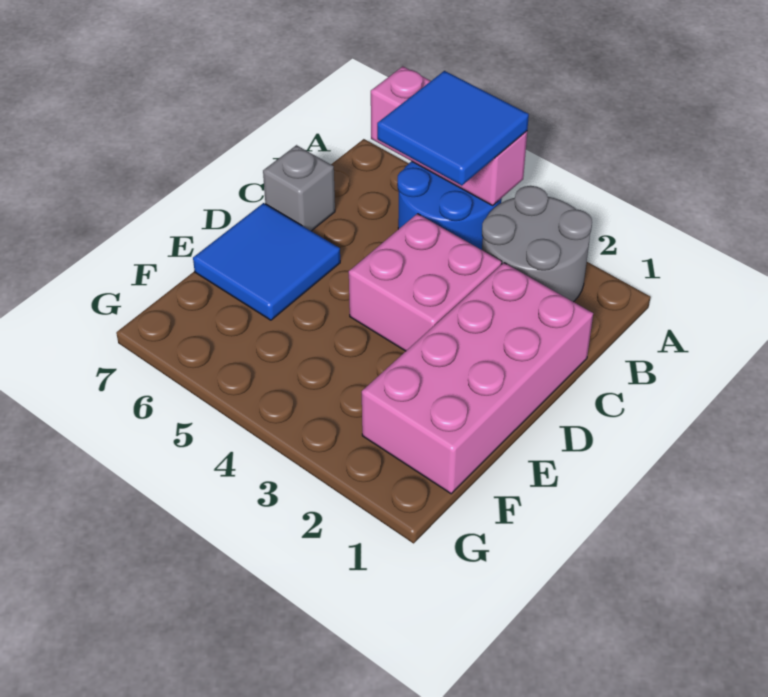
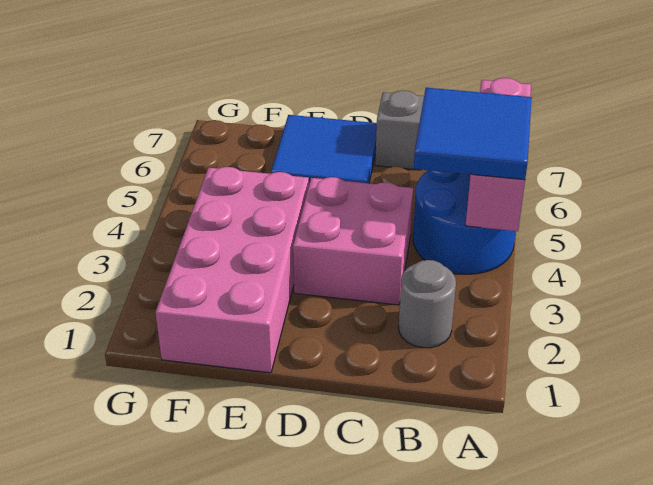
grey round brick A2:B3 level 1 -> grey round brick B2 level 1
pink brick C1:F2 level 1 -> pink brick E1:F4 level 1

